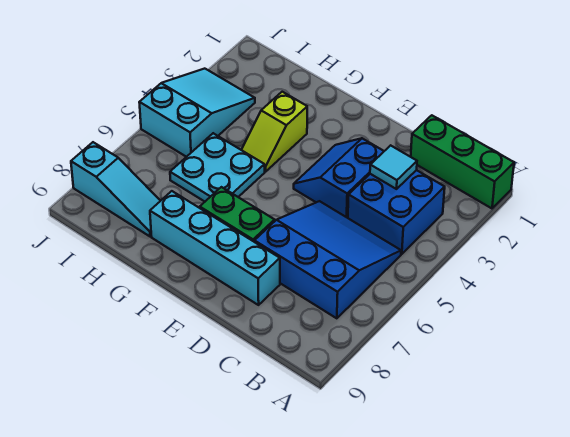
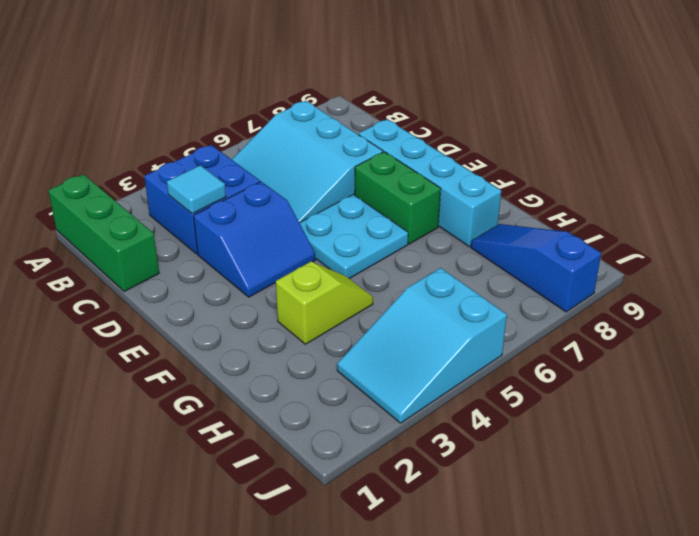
blue slope B5:D7 level 1 top 7 -> cyan slope B5:D7 level 1 top 7
cyan plate G5:H6 level 1 -> cyan plate E5:F6 level 1
cyan slope H8:J8 level 1 top J -> blue slope H8:J8 level 1 top J

